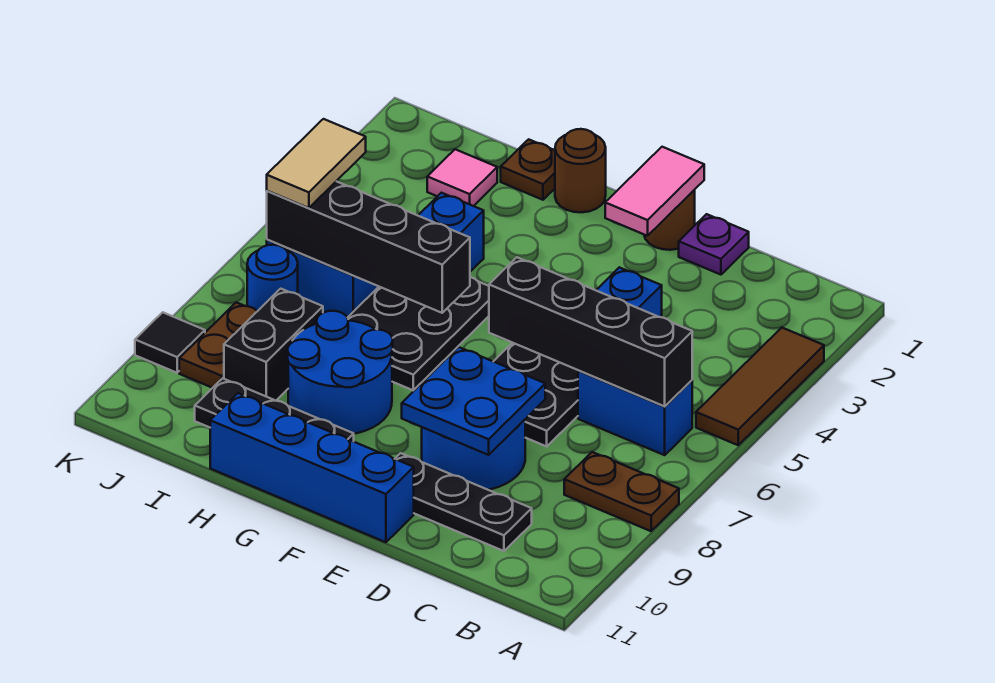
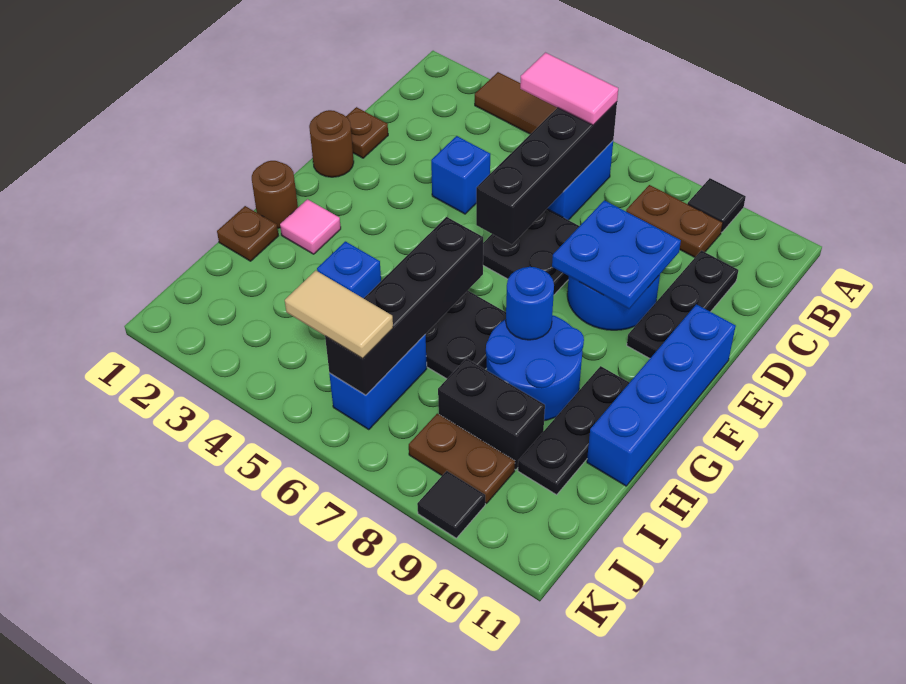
brown plate A8:B8 level 1 -> brown plate B8:B9 level 1
none -> black tile A9 level 1
purple plate D1 level 1 -> brown plate D1 level 1
pink tile E1:E2 level 2 -> pink tile B5:B6 level 3
pink tile I2 level 1 -> pink tile G2 level 1
blue round brick J7 level 1 -> blue round brick G8 level 2

